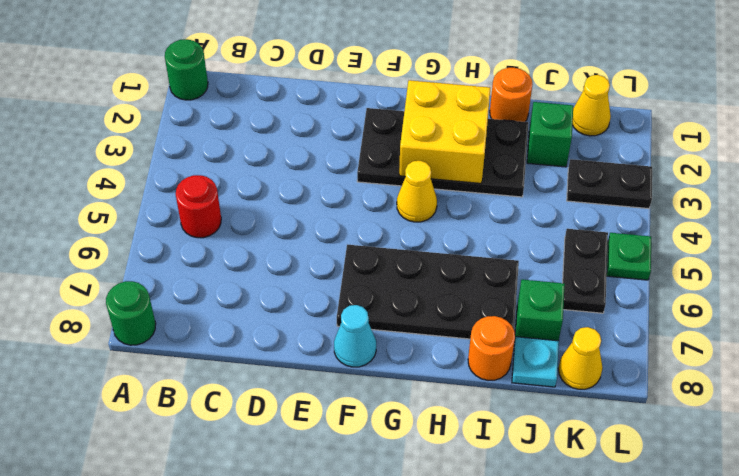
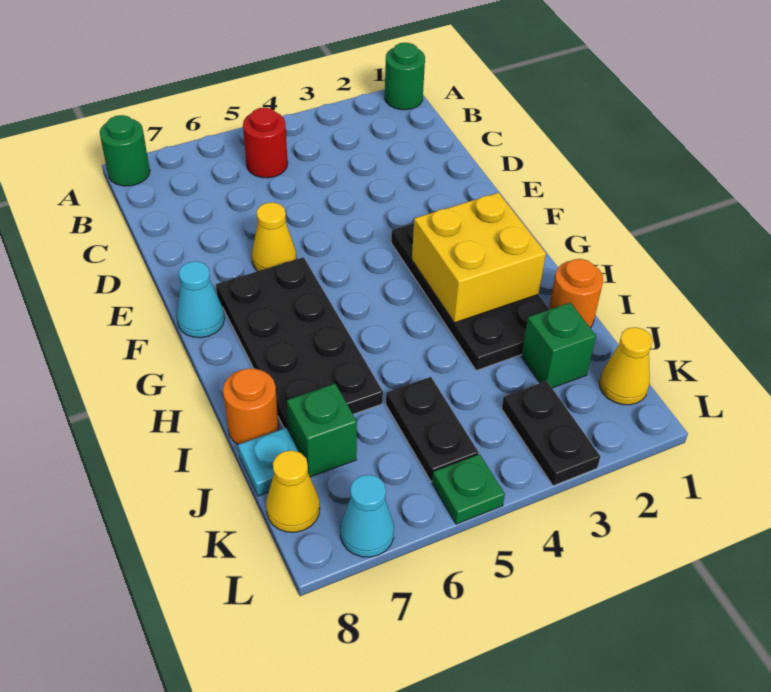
yellow cone G4 level 1 -> yellow cone E6 level 1
black plate K5:K6 level 1 -> black plate J5:K5 level 1
none -> cyan cone L7 level 1

